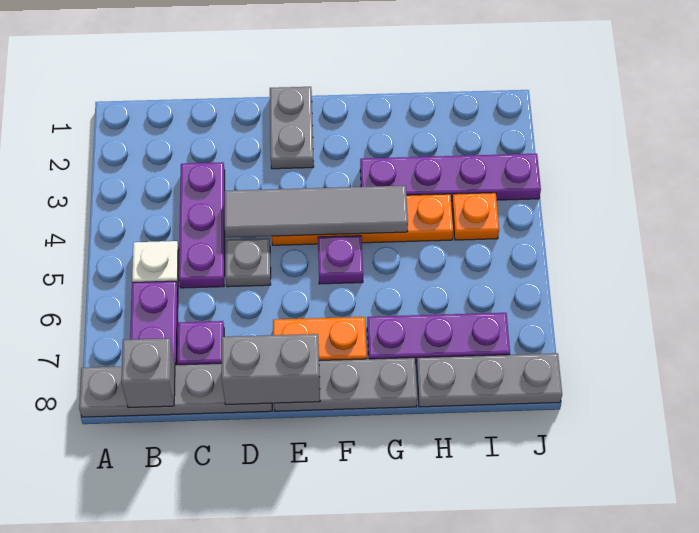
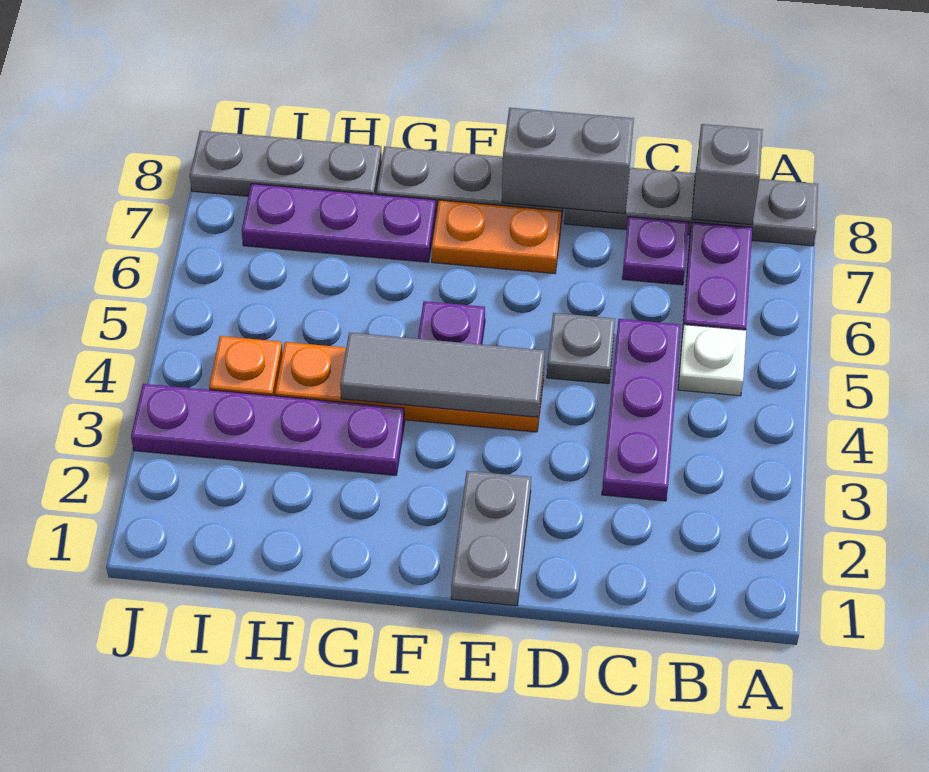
grey tile D4:G4 level 2 -> grey tile E4:G4 level 2

